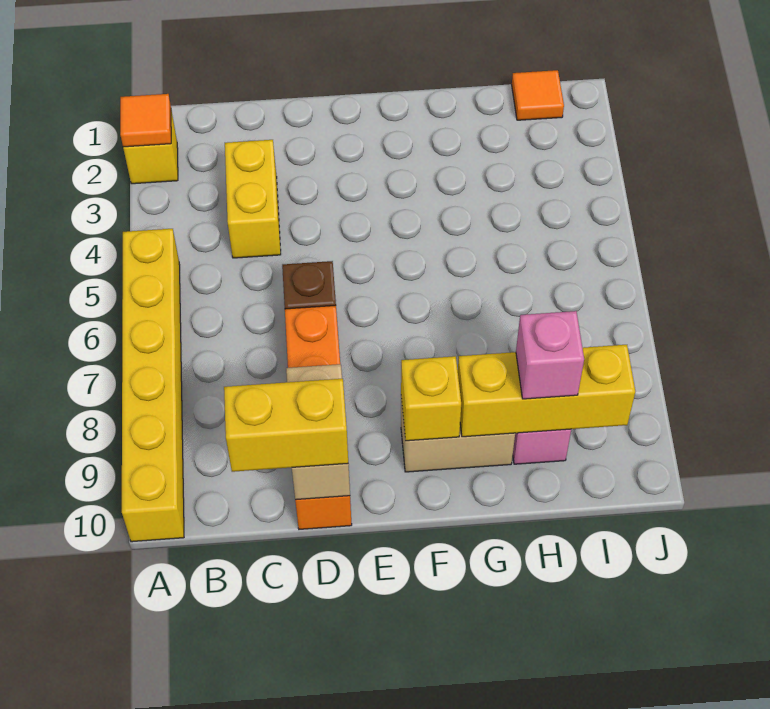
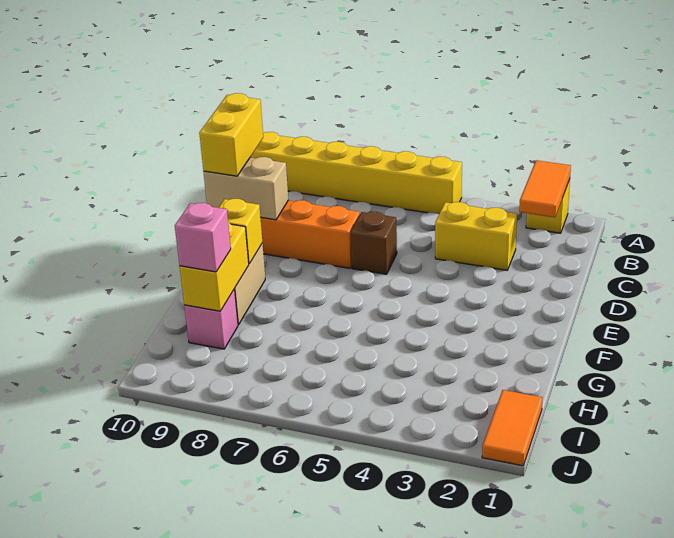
orange tile A2 level 2 -> orange tile A2:B2 level 2
yellow brick G9:I9 level 2 -> yellow brick G9:H9 level 2
orange tile I1 level 1 -> orange tile I1:J1 level 1

